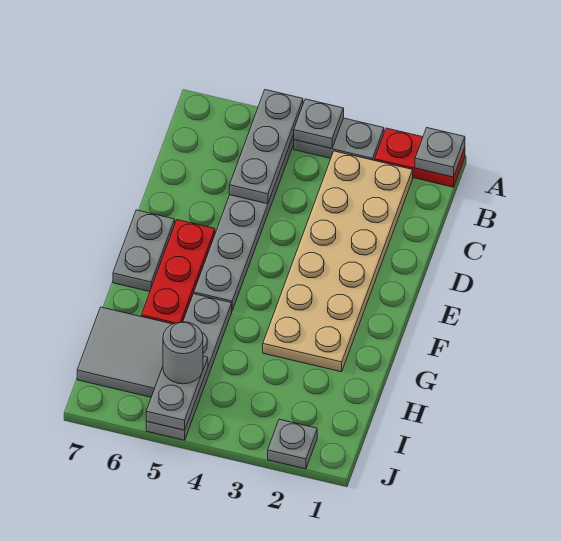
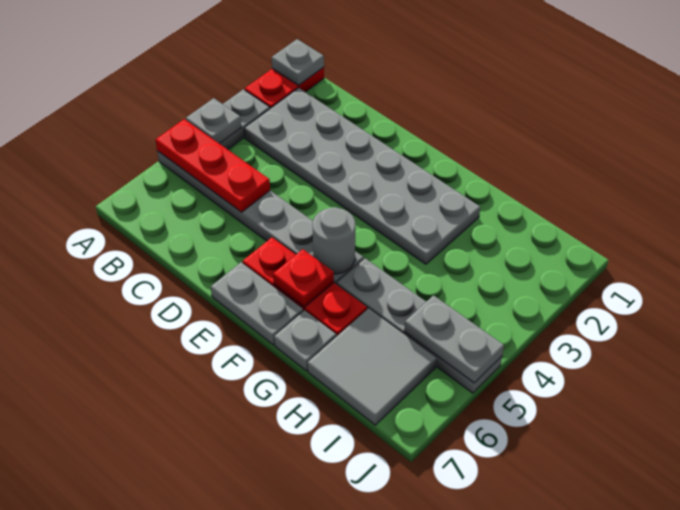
grey plate A5:C5 level 2 -> red plate A5:C5 level 2
tan plate B2:G3 level 1 -> grey plate B2:G3 level 1
none -> red plate F6 level 2
grey round brick I5 level 3 -> grey round brick F5 level 2
grey plate J2 level 1 -> grey plate G7 level 1

